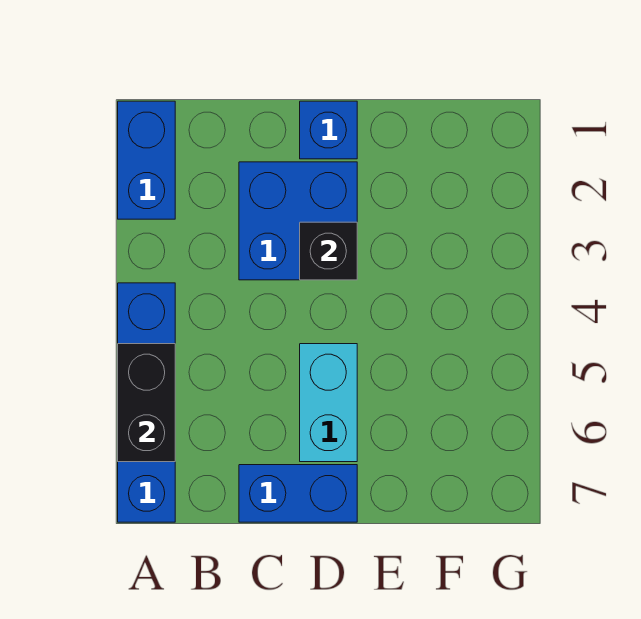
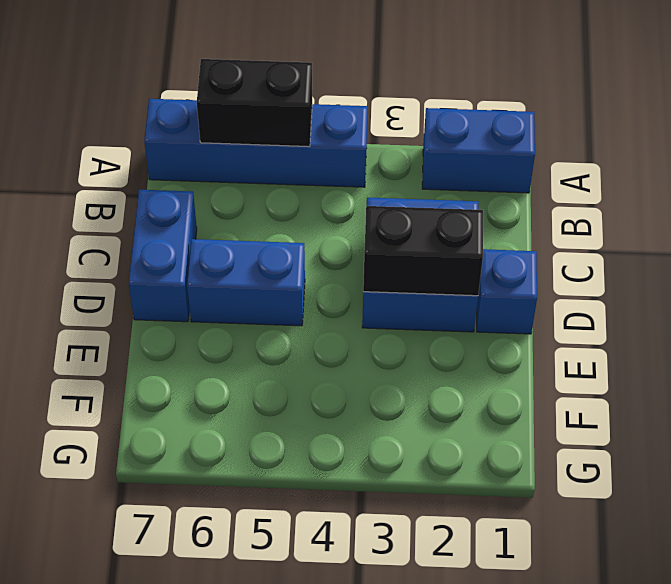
black brick D3 level 2 -> black brick D2:D3 level 2
cyan brick D5:D6 level 1 -> blue brick D5:D6 level 1

